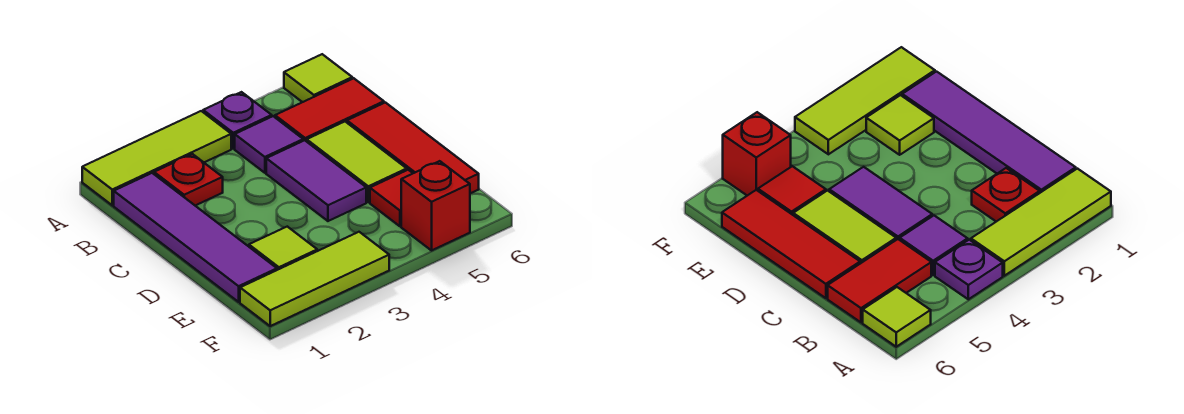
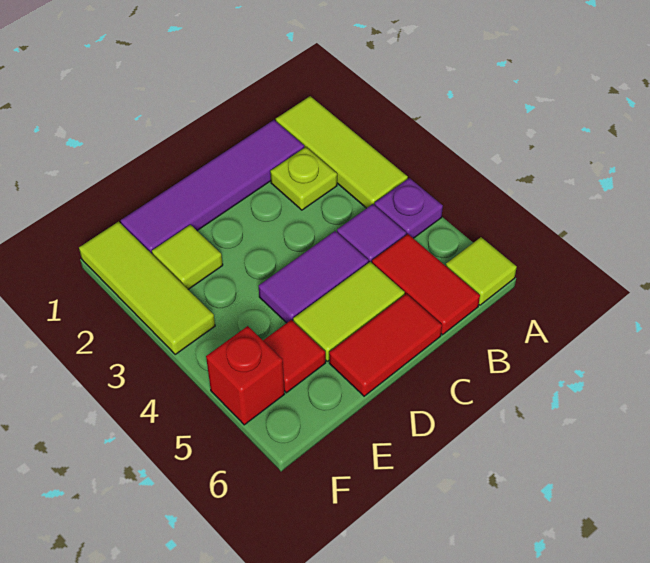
red plate B2 level 1 -> lime plate B2 level 1
red tile C6:E6 level 1 -> red tile C6:D6 level 1

